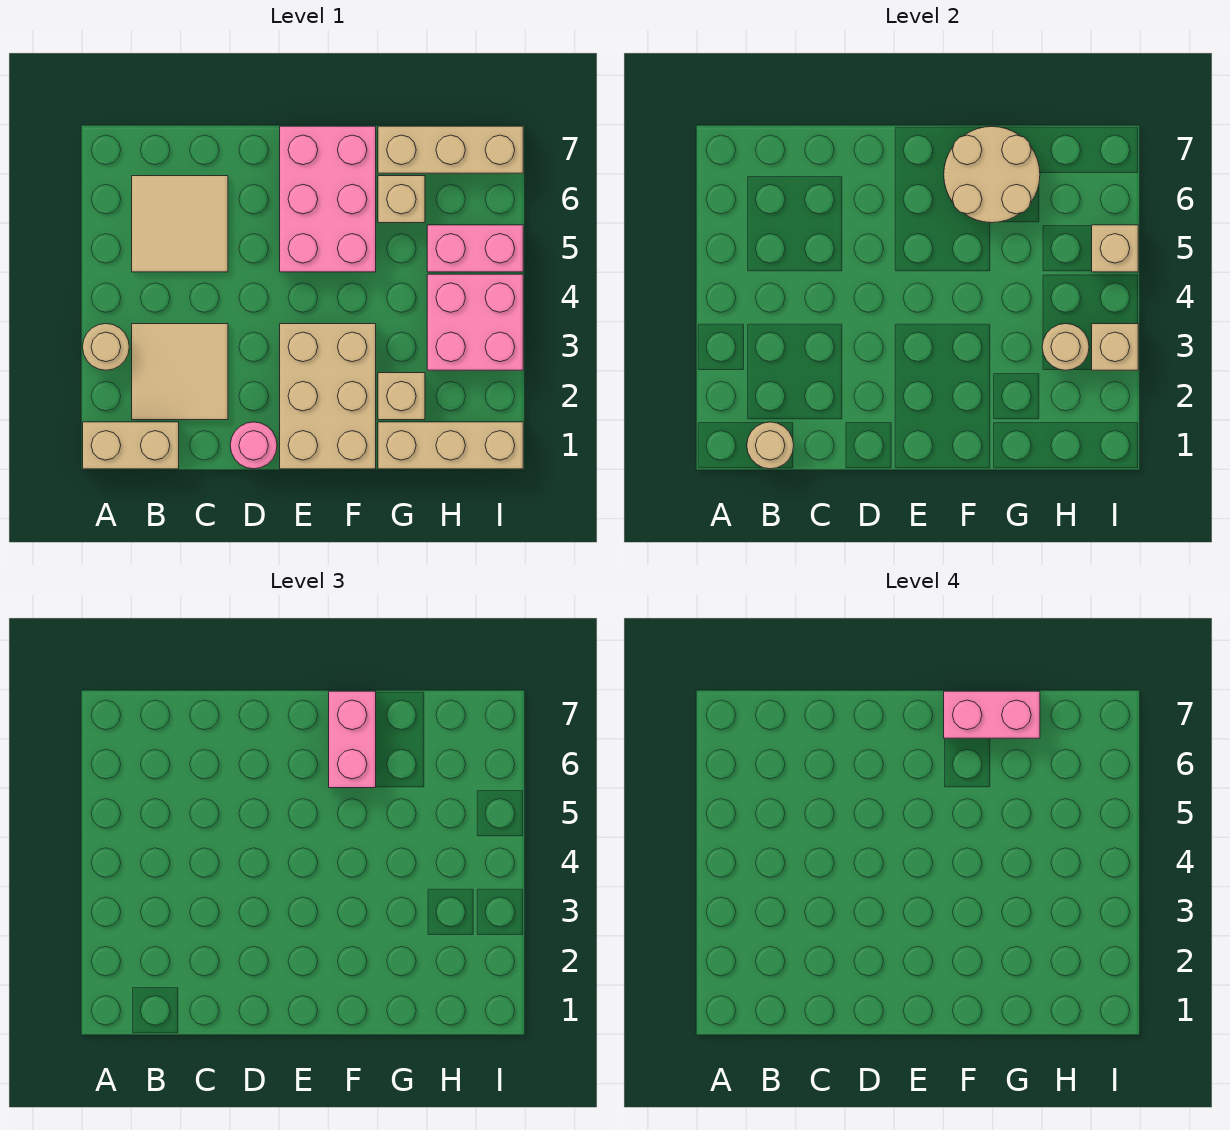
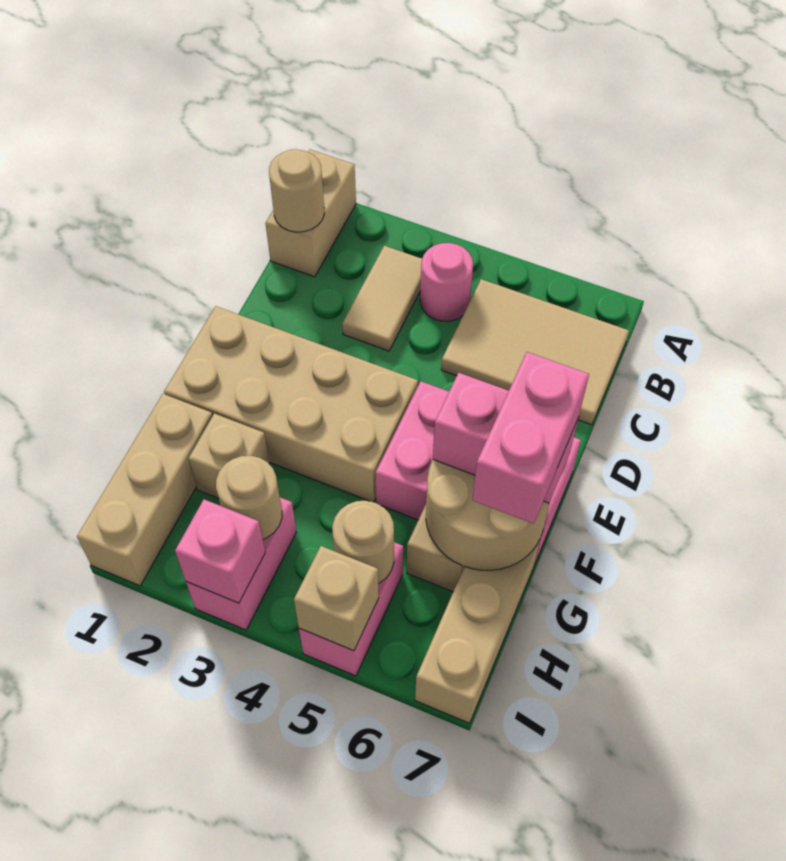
tan round brick A3 level 1 -> tan round brick H5 level 2
tan tile B2:C3 level 1 -> tan tile B3:C3 level 1
tan tile B5:C6 level 1 -> tan tile B5:C7 level 1
pink round brick D1 level 1 -> pink round brick B4 level 1
tan brick E1:F3 level 1 -> tan brick E1:F4 level 1
pink brick H3:I4 level 1 -> pink brick H3:I3 level 1
tan brick I3 level 2 -> pink brick I3 level 2

